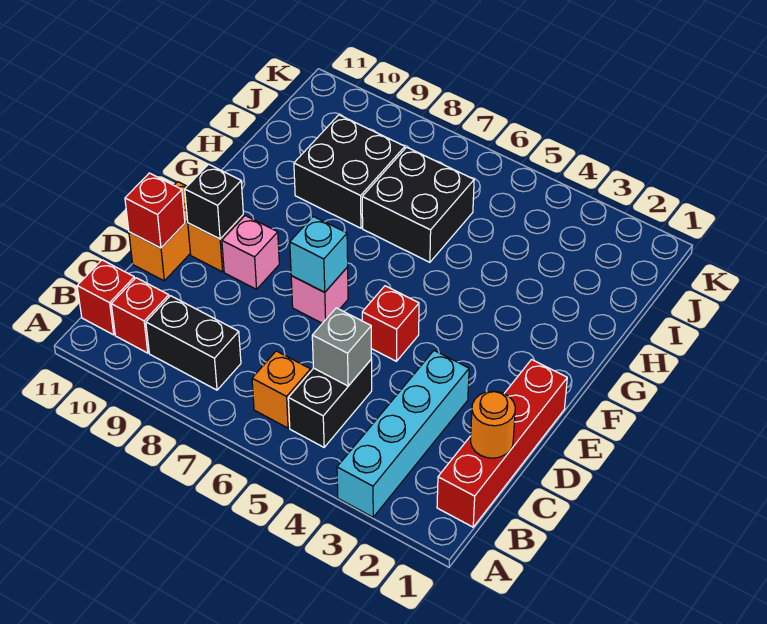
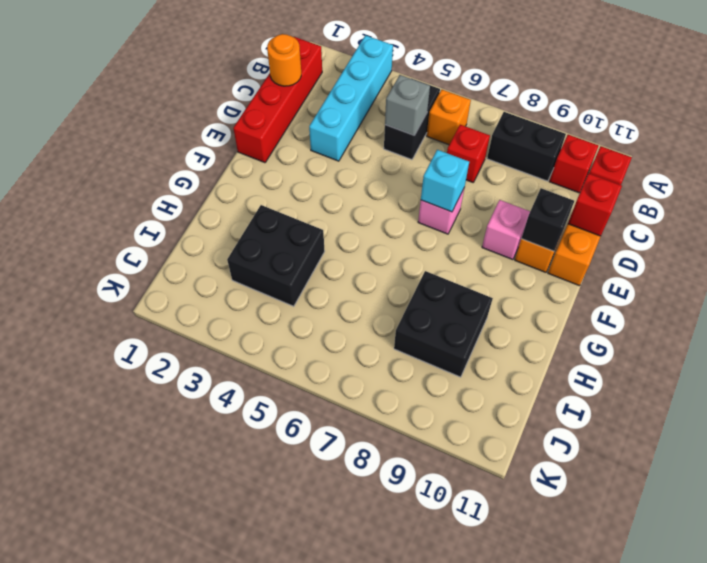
red brick E5 level 1 -> red brick C7 level 1
black brick H6:I7 level 1 -> black brick H3:I4 level 1

